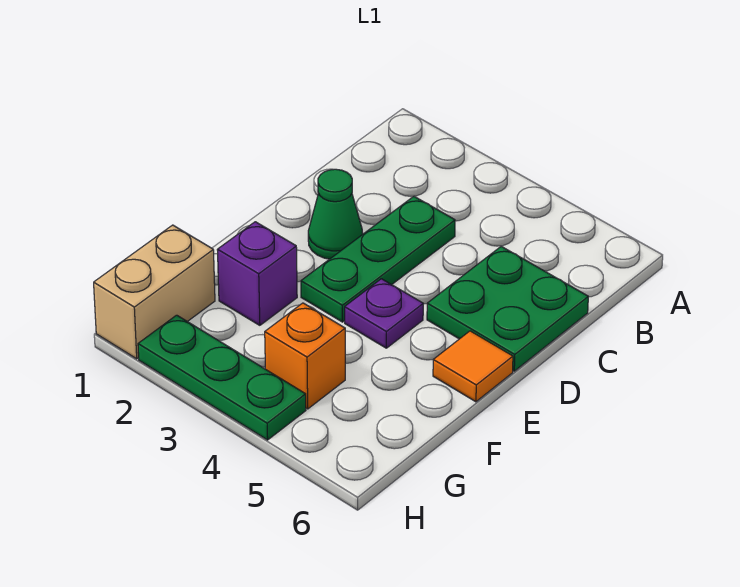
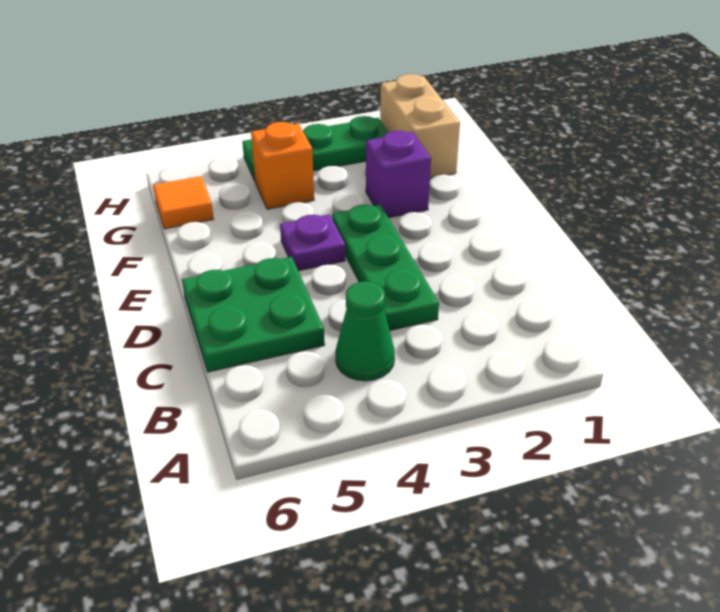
green cone D2 level 1 -> green cone B4 level 1
orange tile E6 level 1 -> orange tile G6 level 1

